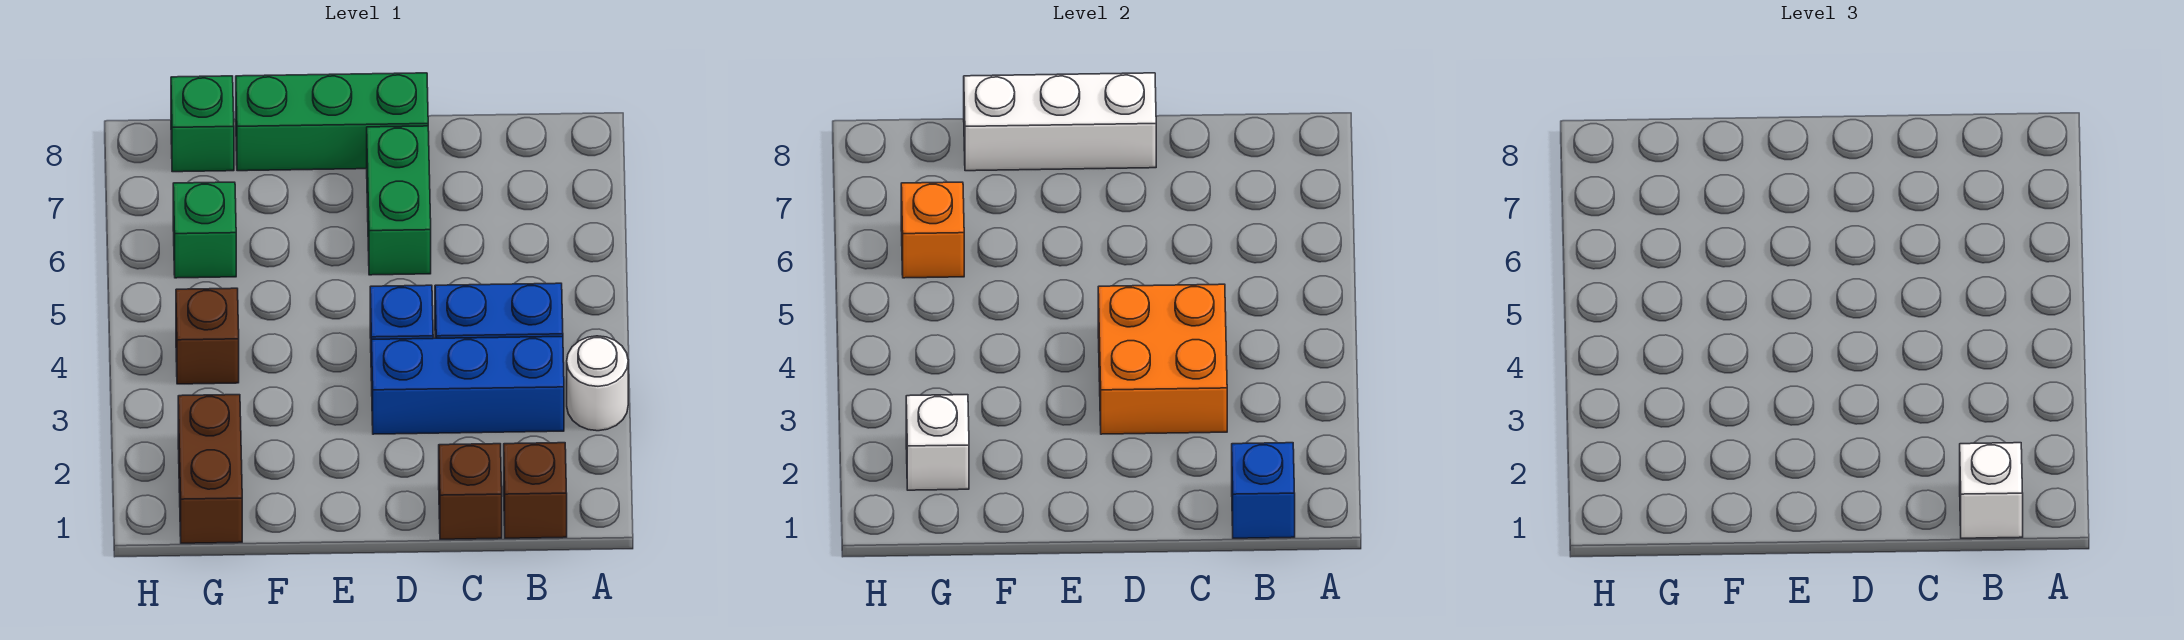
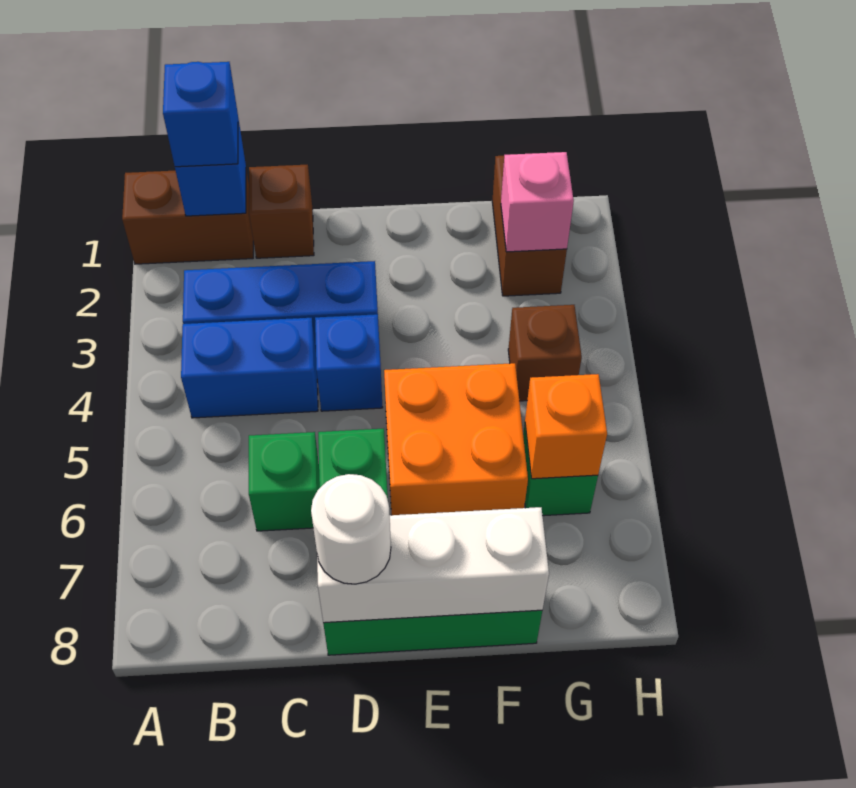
white round brick A3 level 1 -> white round brick D8 level 3
brown brick B1 level 1 -> brown brick A1:B1 level 1
white brick B1 level 3 -> blue brick B1 level 3
orange brick C3:D4 level 2 -> orange brick E5:F6 level 1
white brick G2 level 2 -> pink brick G2 level 2
green brick G8 level 1 -> green brick C6 level 1

